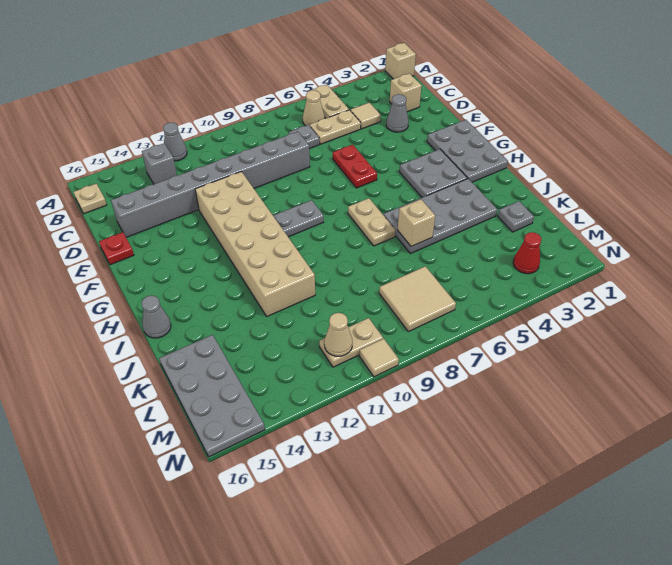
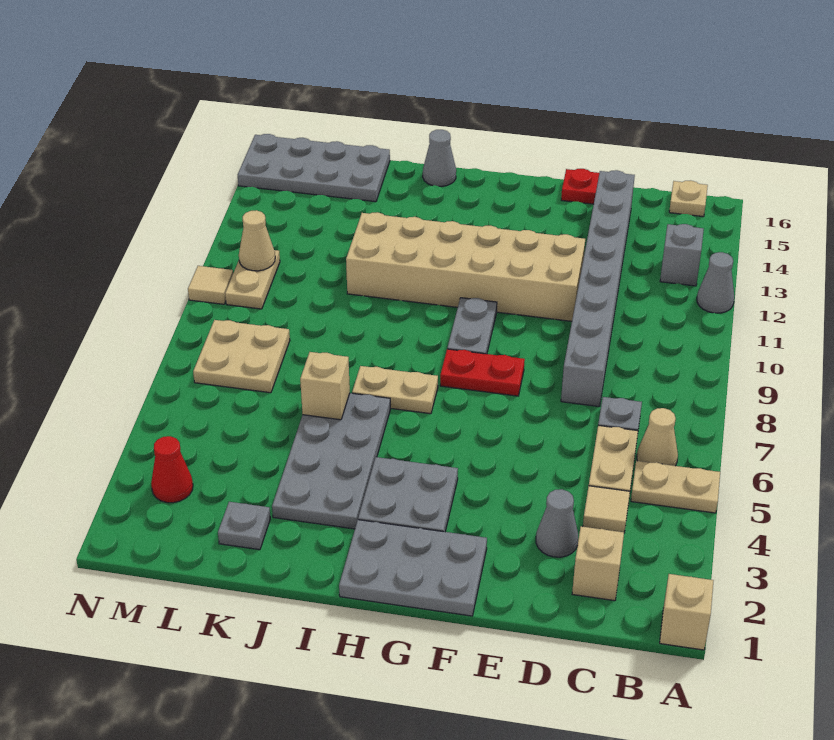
red plate E6:F6 level 1 -> red plate F8:G8 level 1
tan tile L7:M8 level 1 -> tan plate L7:M8 level 1

